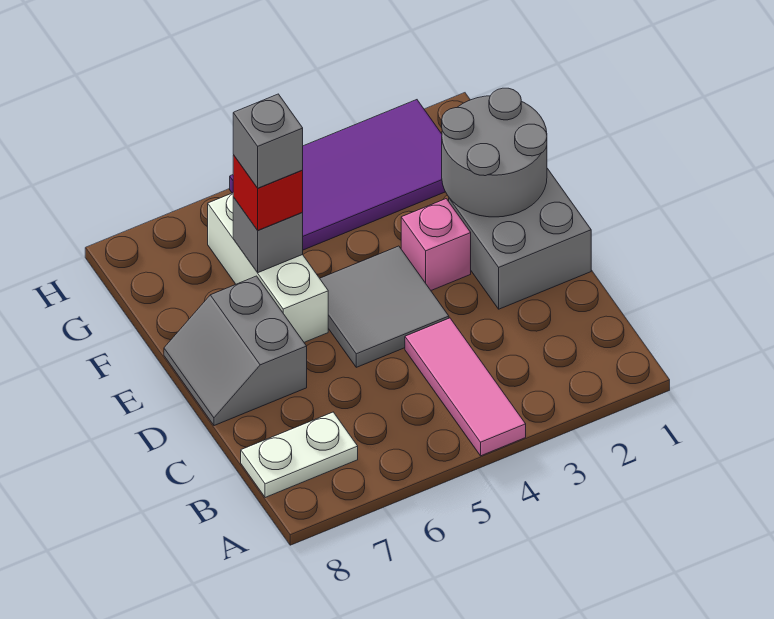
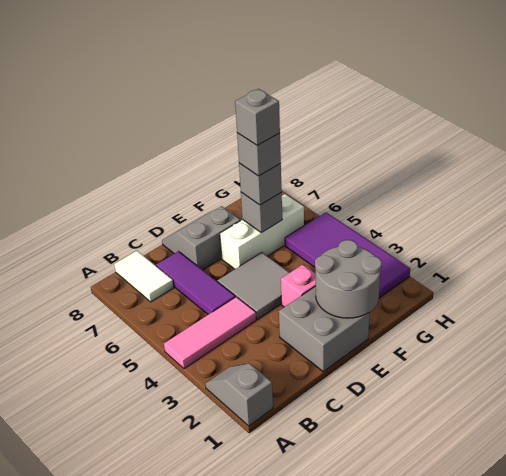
none -> grey slope A1:A2 level 1 top 1
white plate B7:B8 level 1 -> white tile B7:B8 level 1
none -> purple tile C5:C7 level 1
red brick F6 level 3 -> grey brick F6 level 3
none -> grey brick F6 level 5

